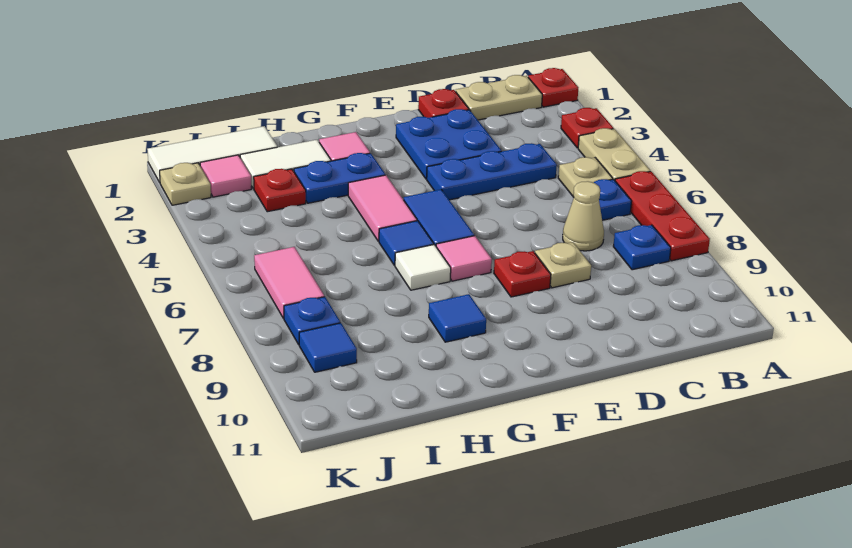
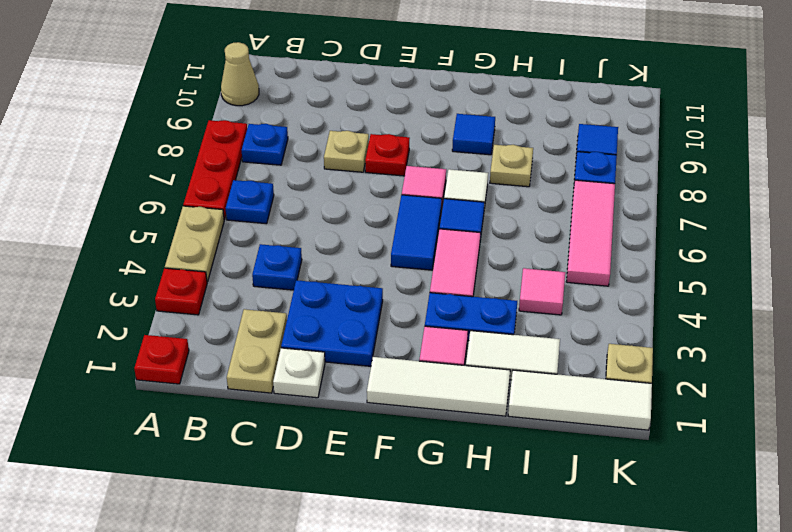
tan plate B1:C1 level 1 -> tan plate C1:C2 level 1
tan plate B5 level 1 -> tan plate H8 level 1
blue plate C4:E4 level 1 -> blue plate C4 level 1
tan cone C7 level 1 -> tan cone A10 level 1
red plate D1 level 1 -> white plate D1 level 1
none -> white tile F1:H1 level 1
red plate I3 level 1 -> none
pink tile J2 level 1 -> pink tile I4 level 1
pink tile J6:J7 level 1 -> pink tile J5:J7 level 1

